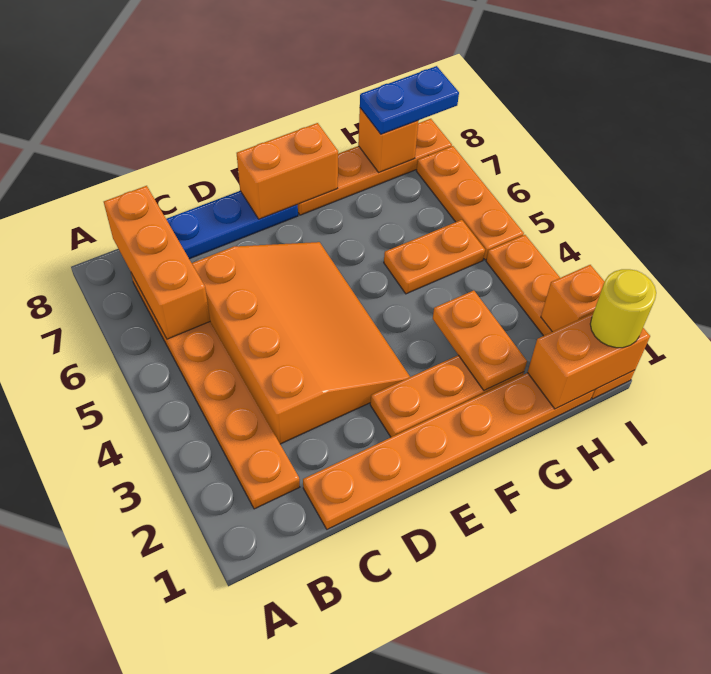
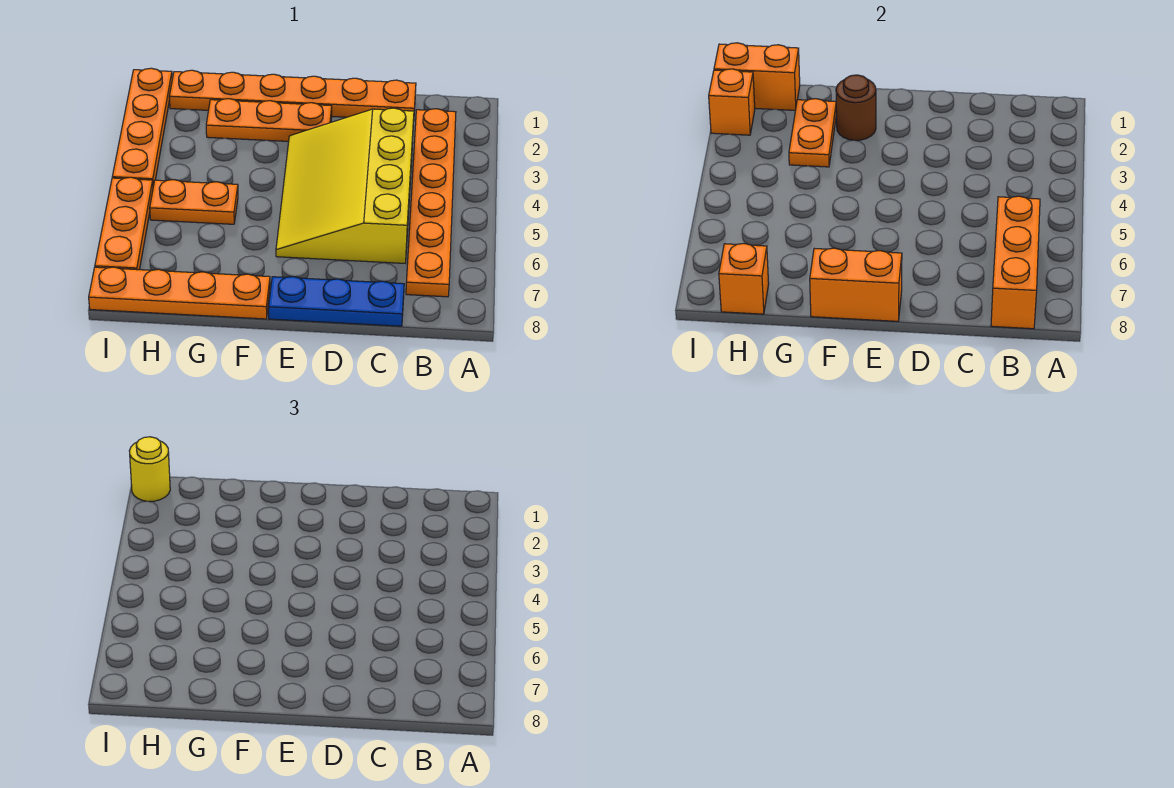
orange slope C3:E6 level 1 top C -> yellow slope C3:E6 level 1 top C
none -> brown round brick F2 level 2
blue plate H8:I8 level 3 -> none

